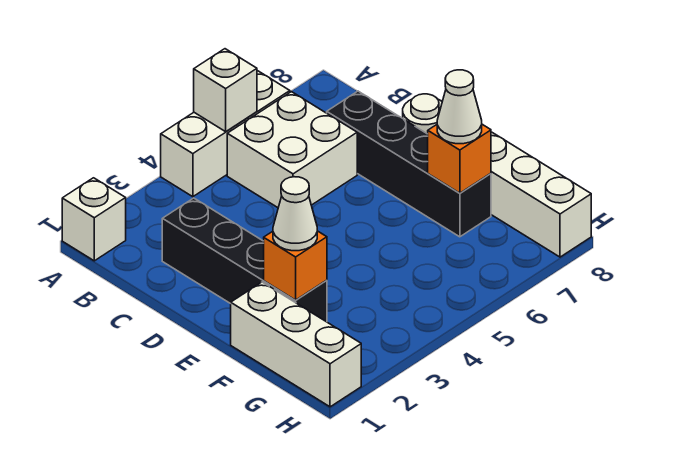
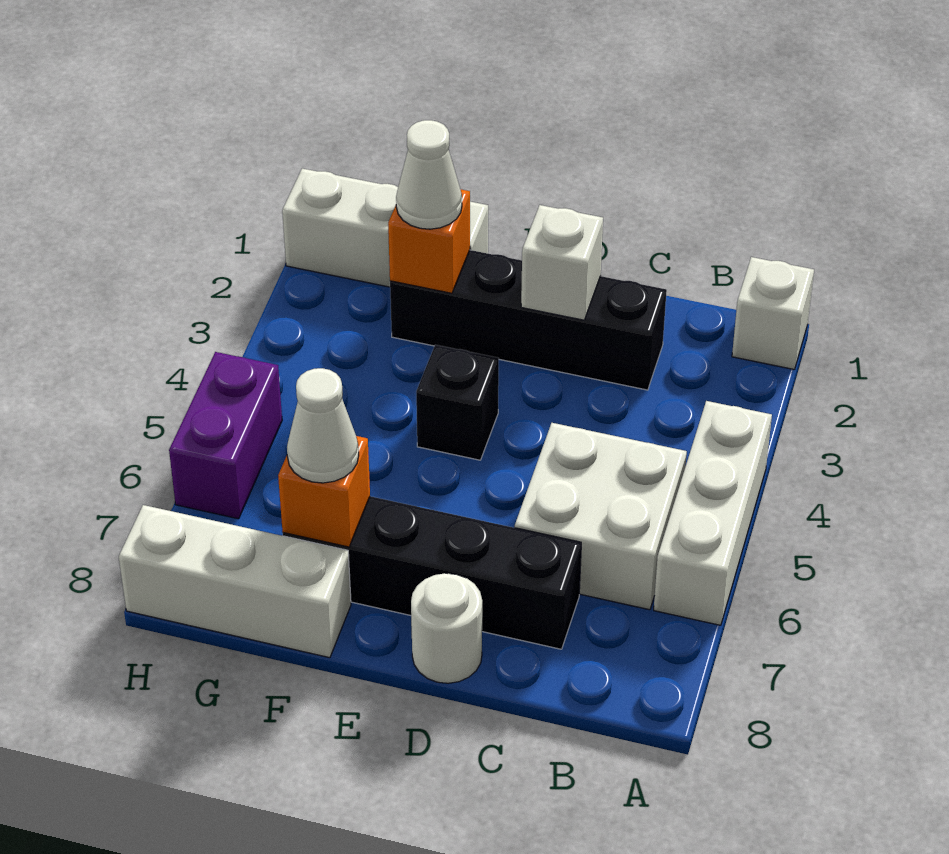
white brick A5 level 2 -> white brick D2 level 2
none -> black brick E4 level 1
none -> purple brick H5:H6 level 1

